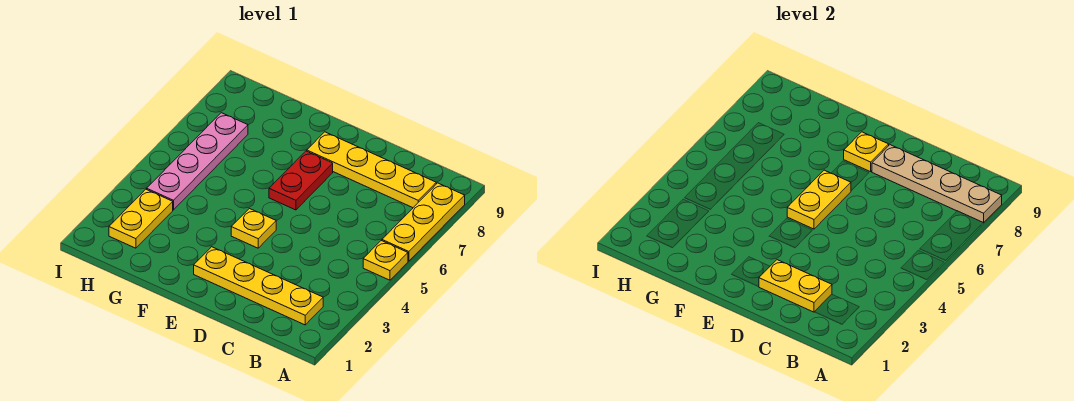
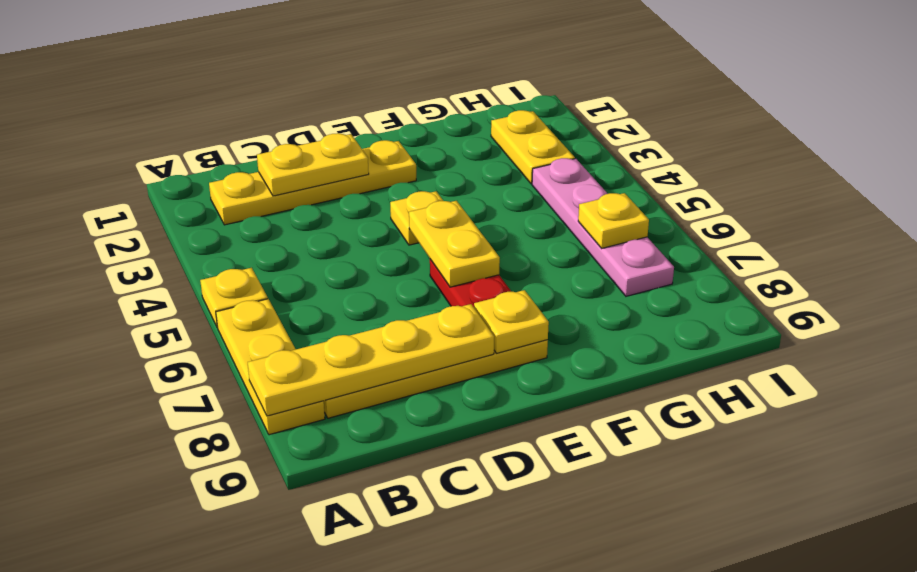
tan plate A8:D8 level 2 -> yellow plate A8:D8 level 2
none -> yellow plate H6 level 2

